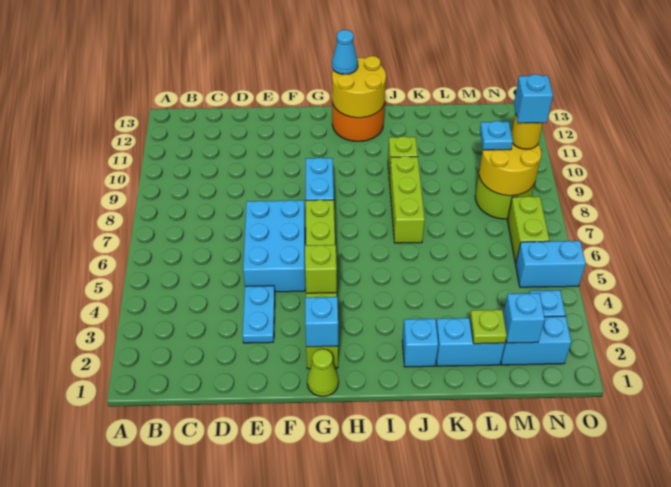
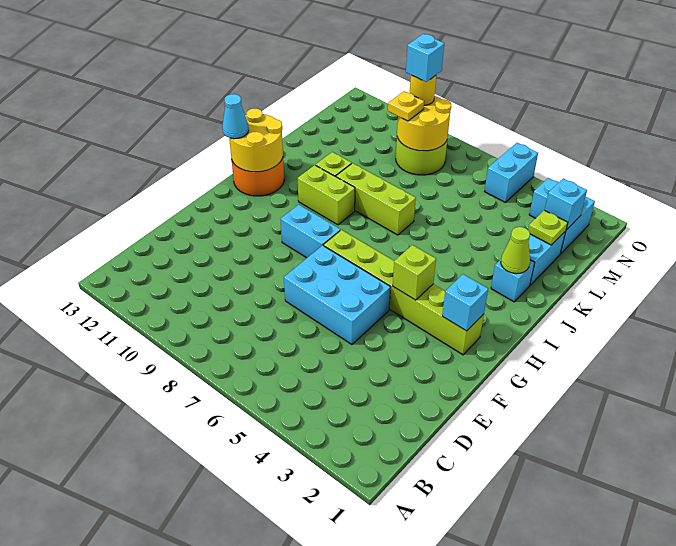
cyan plate E3:E4 level 1 -> none
lime cone G1 level 1 -> lime cone J2 level 2
cyan plate M9 level 3 -> yellow plate M9 level 3
lime brick N6:N7 level 1 -> lime brick I9:I10 level 1

